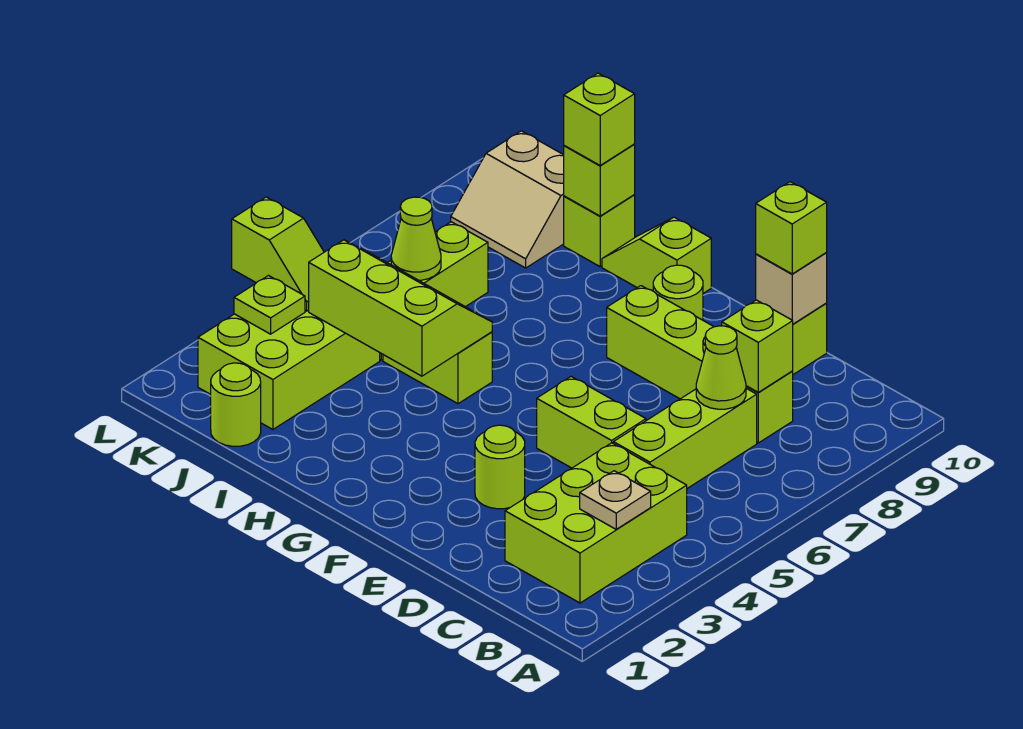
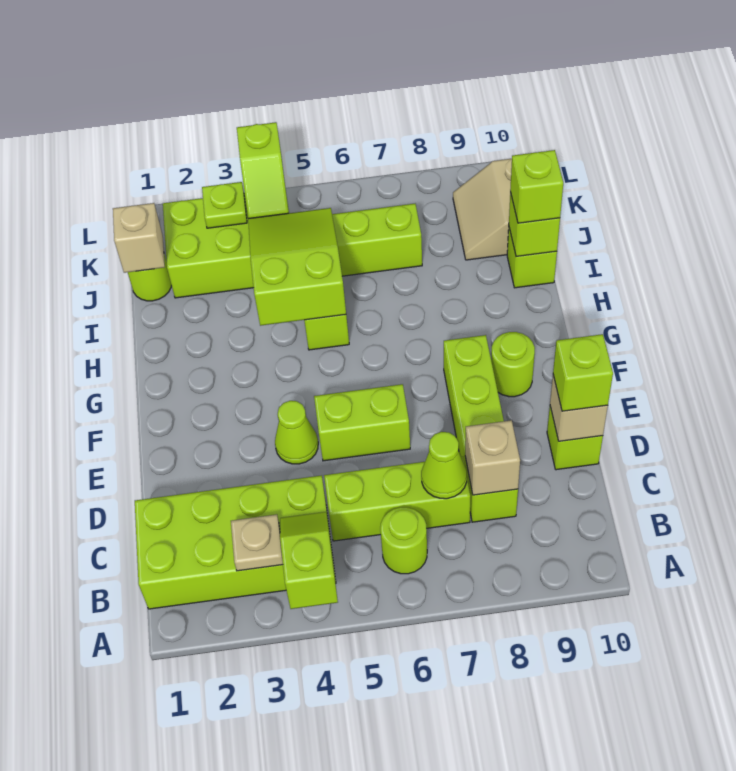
lime brick B2:C4 level 1 -> lime brick B1:C4 level 1
lime brick C8 level 2 -> tan brick C8 level 2
lime brick D5:E5 level 1 -> lime brick E5:E6 level 1
lime round brick E3 level 1 -> lime round brick B6 level 1
lime slope G10:H10 level 1 top G -> lime slope A4:B4 level 2 top A
lime slope H4:J5 level 2 top 4 -> lime slope H4:J5 level 2 top H
none -> tan brick J1 level 2
lime cone J6 level 2 -> lime cone E4 level 1

